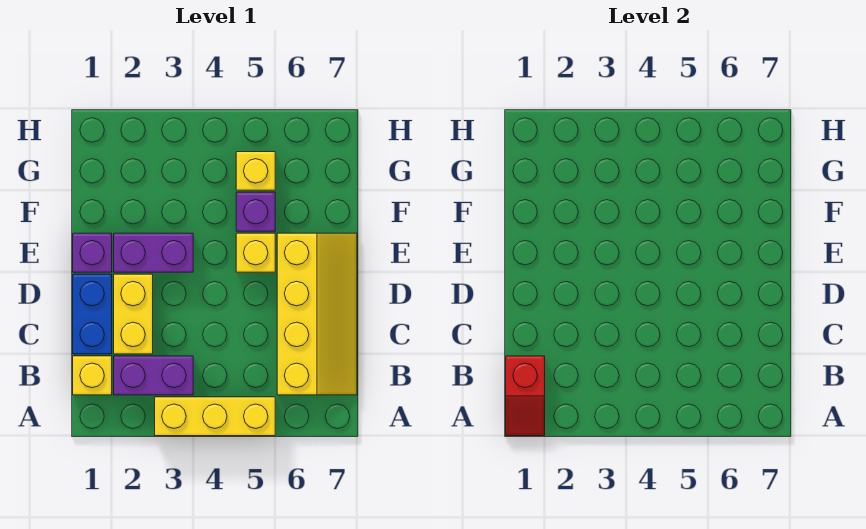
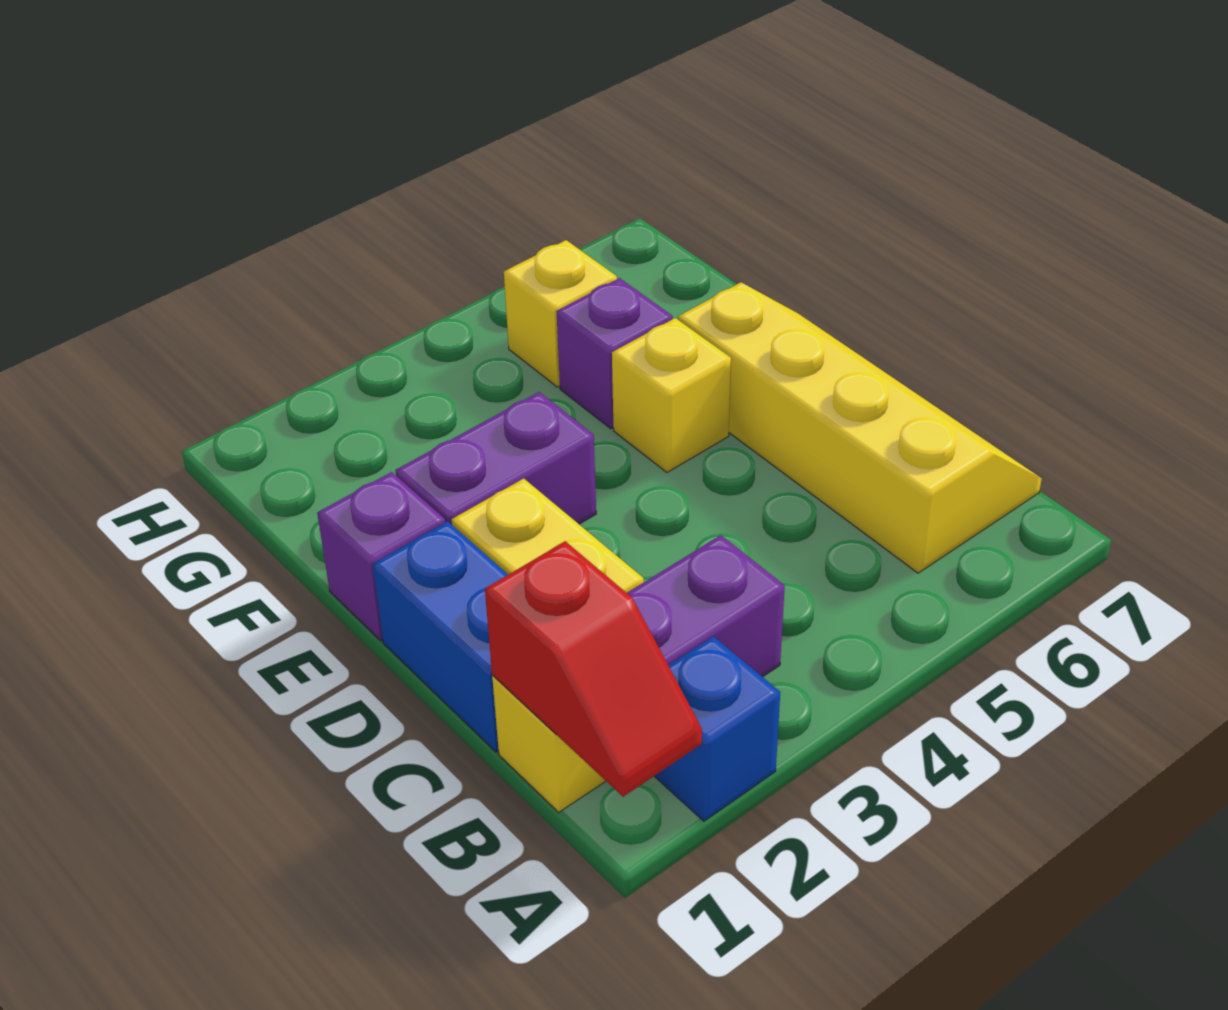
none -> blue brick A2 level 1
yellow brick A3:A5 level 1 -> none

